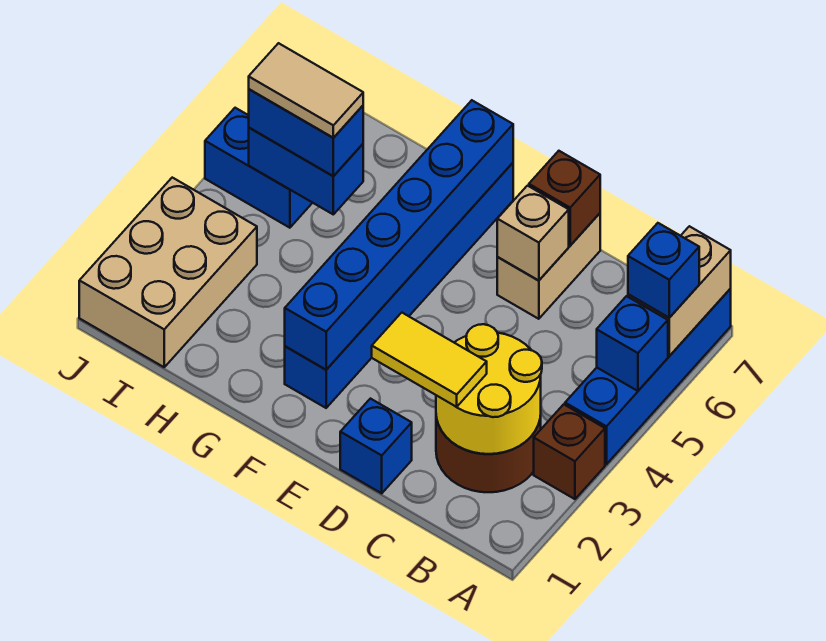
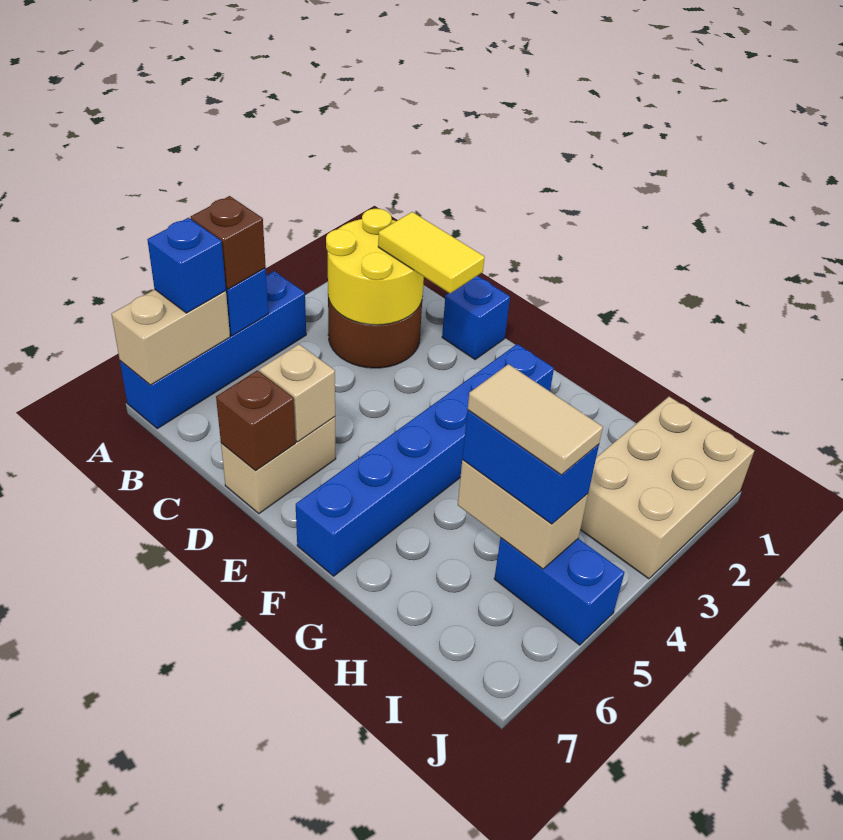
brown brick A3 level 1 -> brown brick A5 level 3
blue brick F2:F7 level 2 -> none
blue brick H5:I5 level 2 -> tan brick H5:I5 level 2

